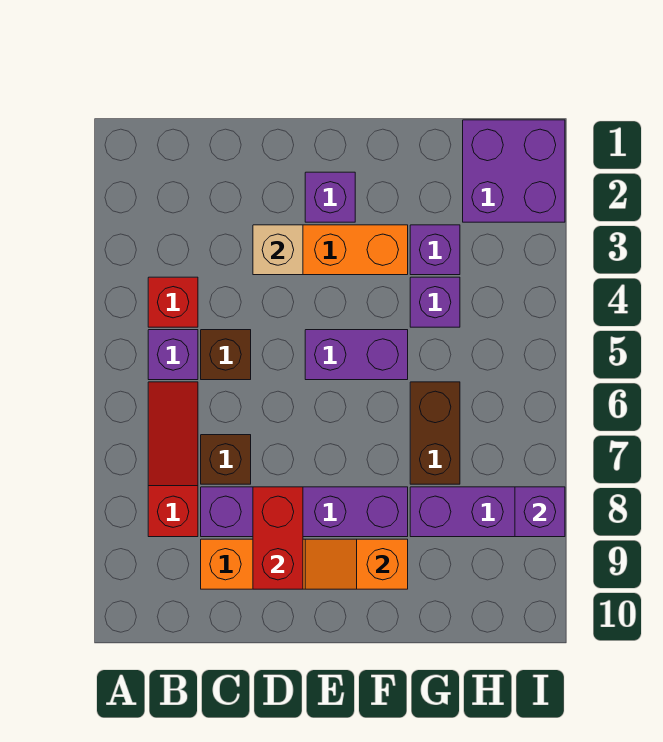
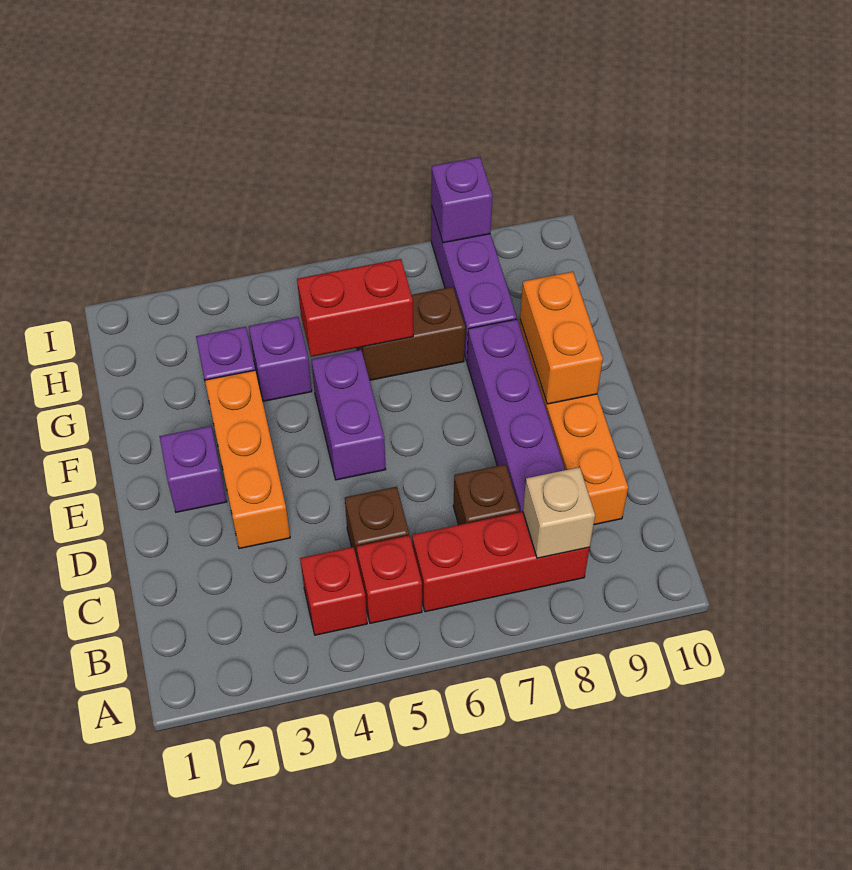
purple brick B5 level 1 -> red brick B5 level 1
red slope B6:B8 level 1 top 8 -> red brick B6:B8 level 1
tan brick D3 level 2 -> tan brick B8 level 2
red brick D8:D9 level 2 -> red brick G5:G6 level 2
orange slope E9:F9 level 2 top F -> orange brick E9:F9 level 2
purple brick H1:I2 level 1 -> none

